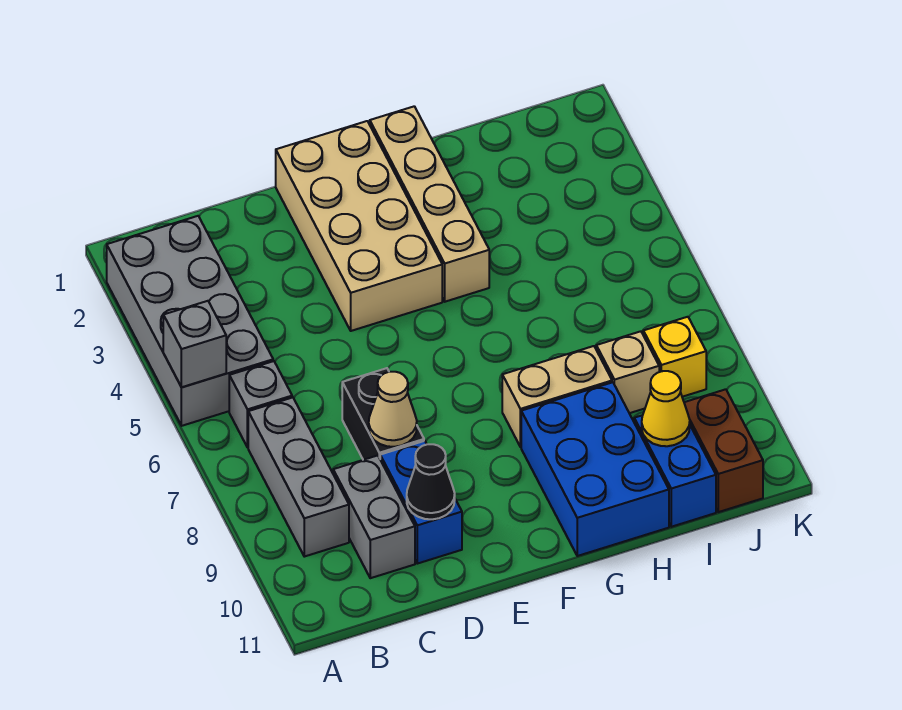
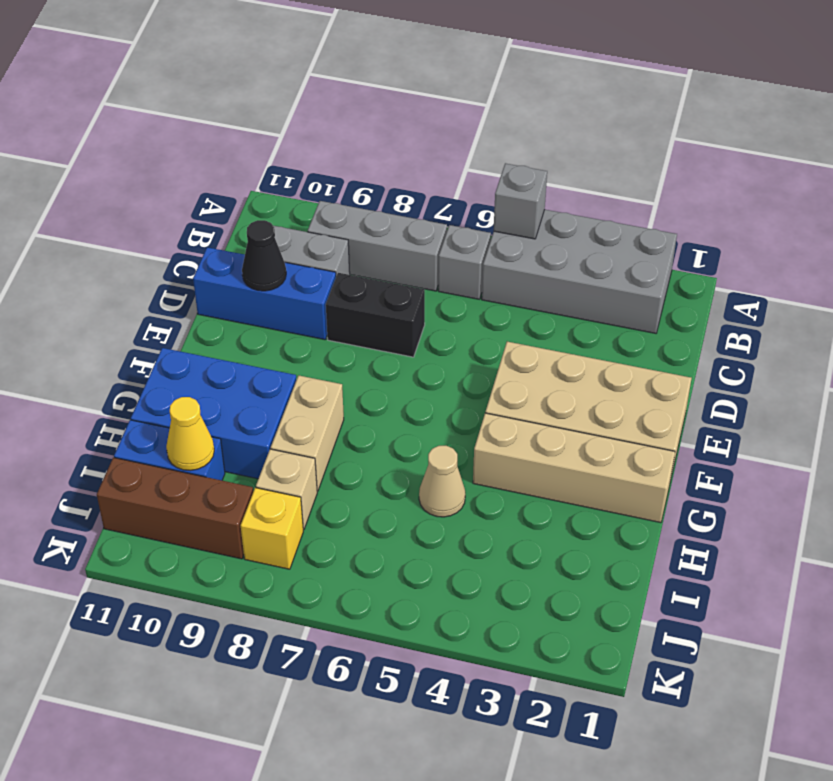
tan cone D8 level 2 -> tan cone H5 level 1
blue brick D9:D10 level 1 -> blue brick D9:D11 level 1
brown brick J10:J11 level 1 -> brown brick J9:J11 level 1

